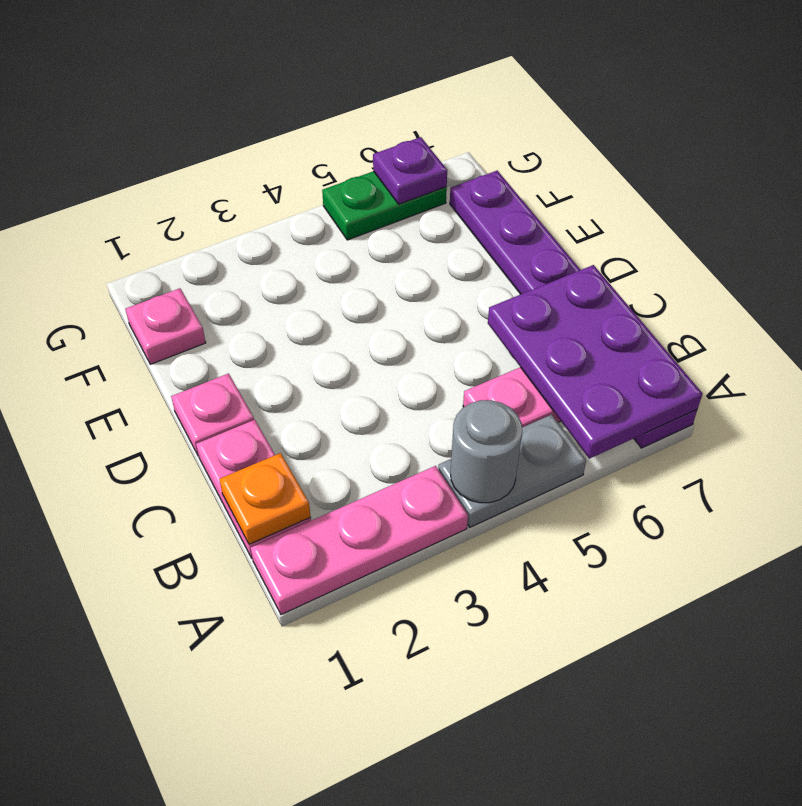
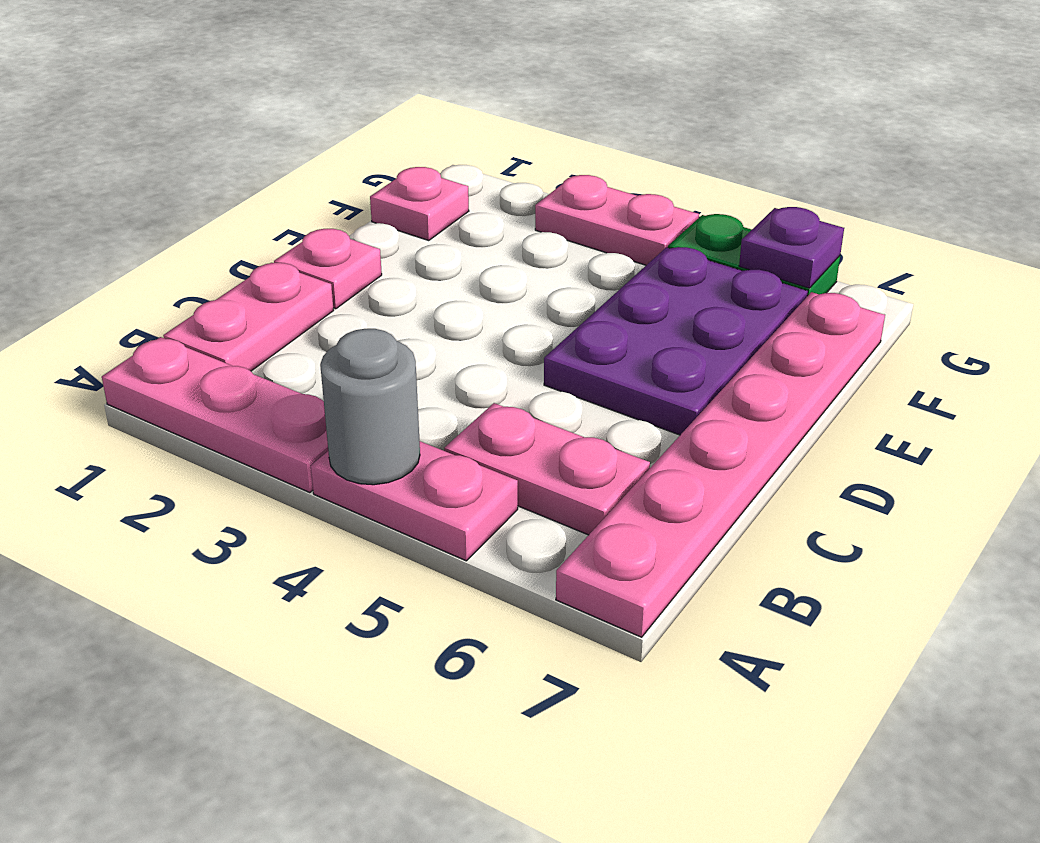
grey plate A4:A5 level 1 -> pink plate A4:A5 level 1
purple plate A6:C7 level 2 -> purple plate D5:F6 level 1
purple plate A7:F7 level 1 -> pink plate A7:F7 level 1
orange plate B1 level 2 -> none
none -> pink plate G3:G4 level 1

